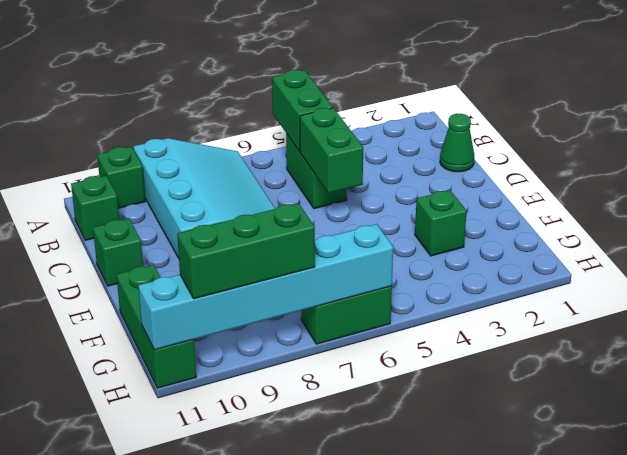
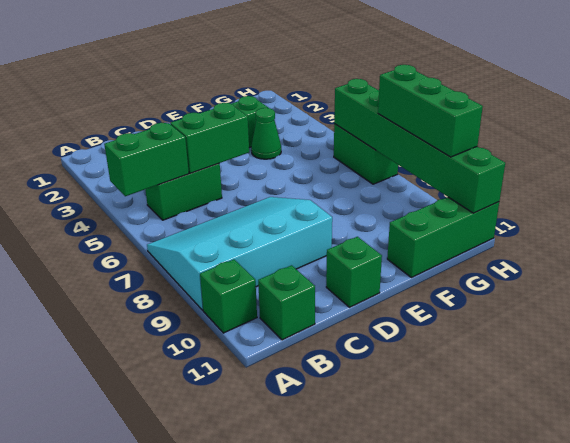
green cone C1 level 1 -> green cone F4 level 1
cyan brick H6:H11 level 2 -> green brick H6:H11 level 2

